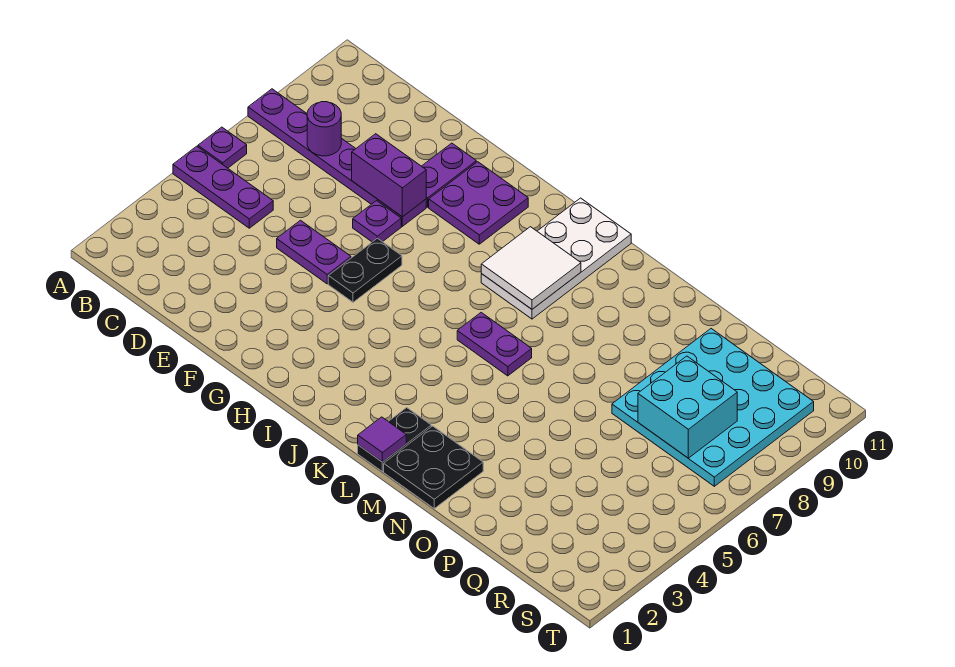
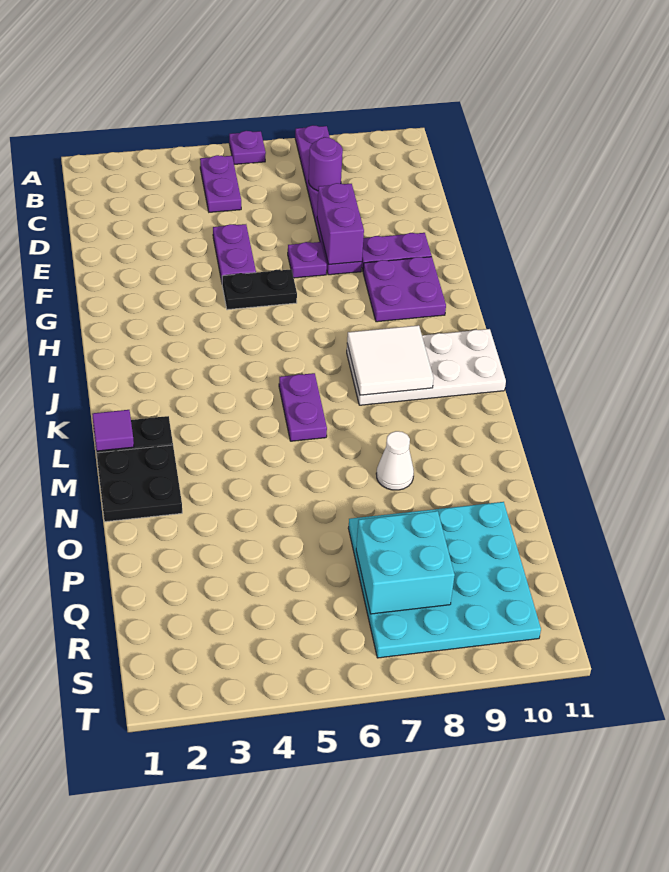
purple plate A5:C5 level 1 -> purple plate B5:C5 level 1
none -> white cone N8 level 1

